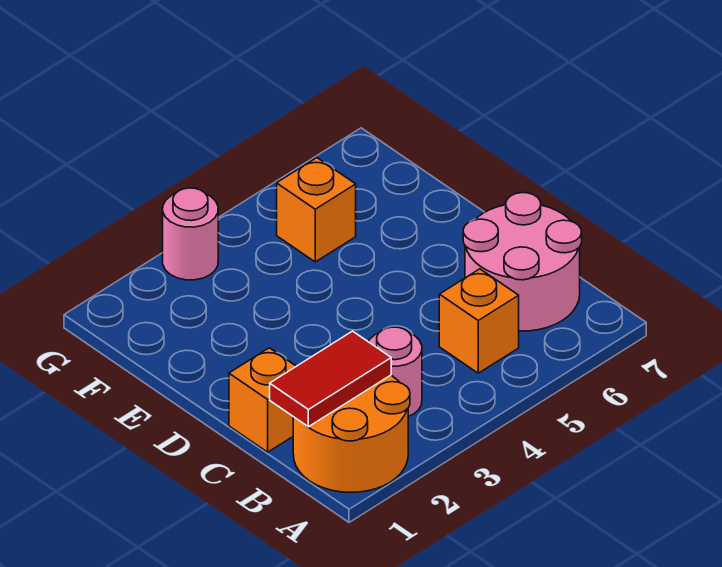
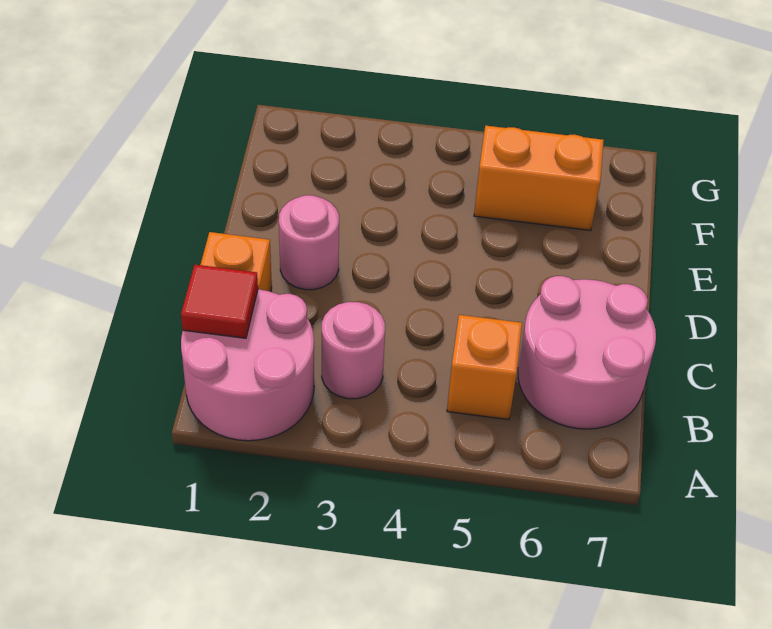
orange round brick A1:B2 level 1 -> pink round brick A1:B2 level 1
red tile B1:B2 level 2 -> red tile B1 level 2
orange brick F5 level 1 -> orange brick F5:F6 level 1
pink round brick G3 level 1 -> pink round brick D2 level 1

